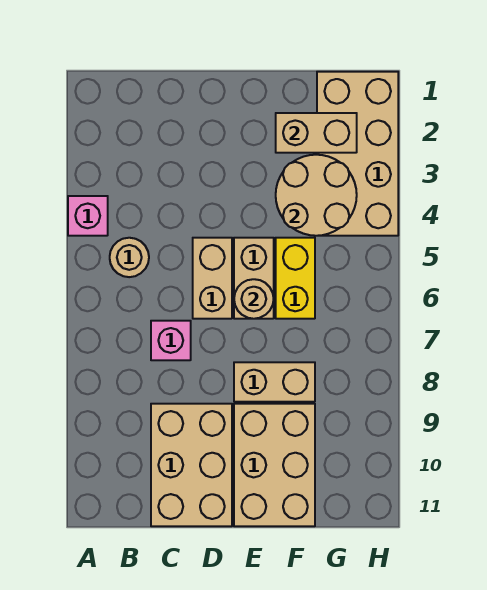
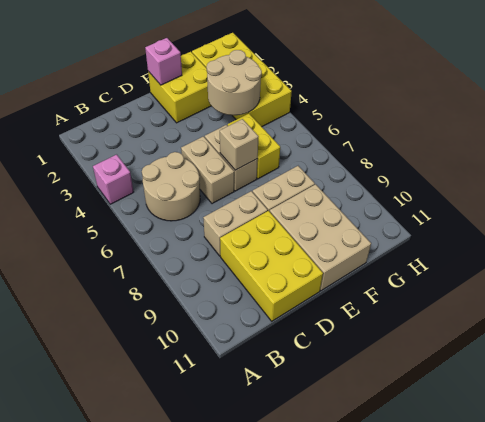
tan round brick B5 level 1 -> tan round brick B5:C6 level 1
pink brick C7 level 1 -> pink brick E1 level 2
tan brick C9:D11 level 1 -> yellow brick C9:D11 level 1
none -> yellow brick E1:F2 level 1
tan round brick E6 level 2 -> tan brick E6 level 2
tan brick F2:G2 level 2 -> tan brick C8:D8 level 1
tan brick G1:H4 level 1 -> yellow brick G1:H4 level 1

